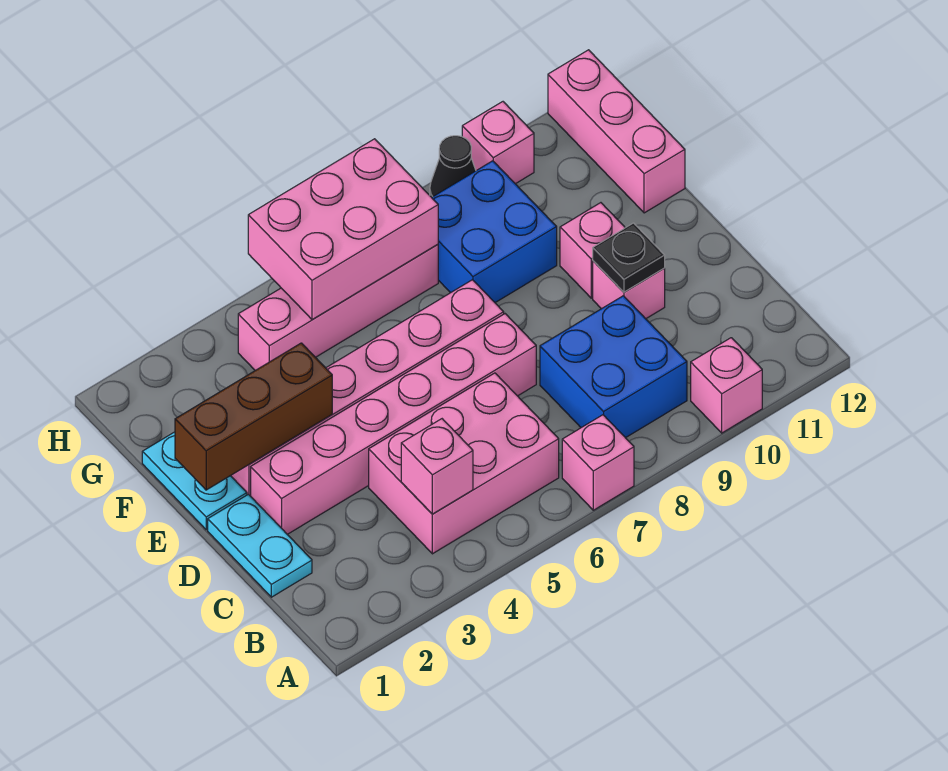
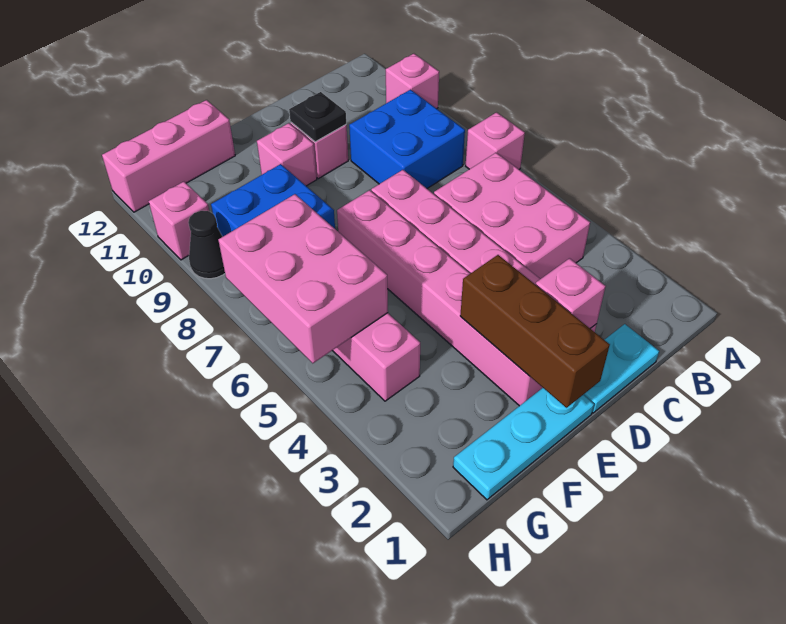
pink brick B4 level 2 -> pink brick D2 level 2
cyan plate E1:F1 level 1 -> cyan plate E1:G1 level 1

